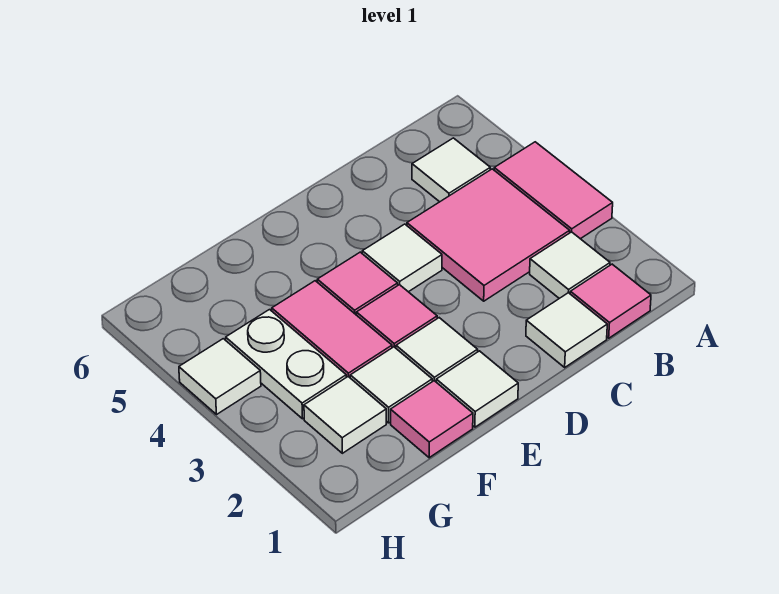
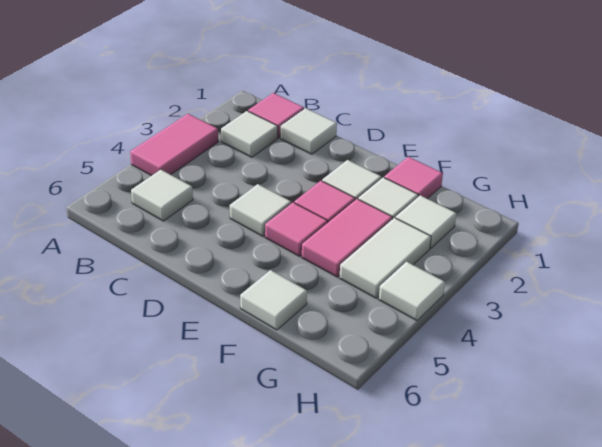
pink tile B3:C4 level 1 -> none
white tile E1 level 1 -> white tile F6 level 1
white plate G3:G4 level 1 -> white tile G3:G4 level 1

